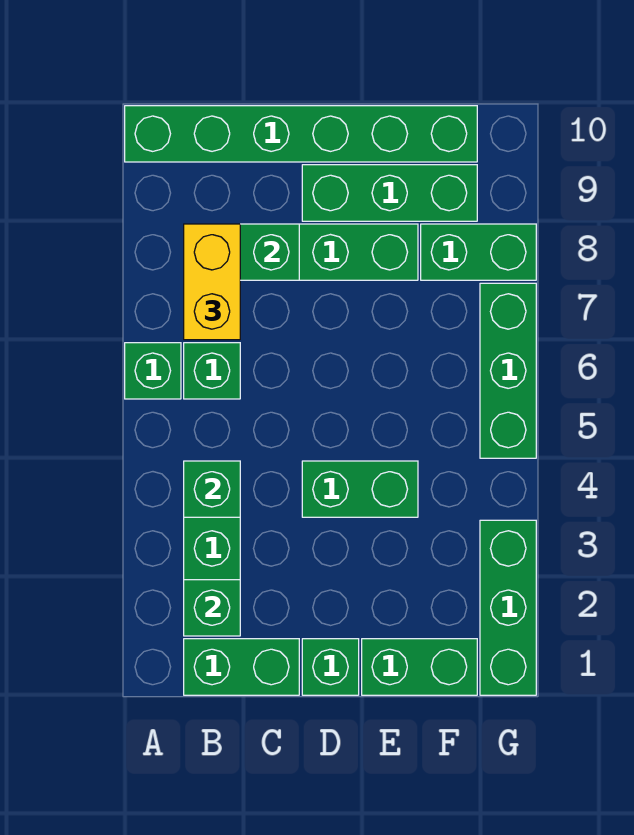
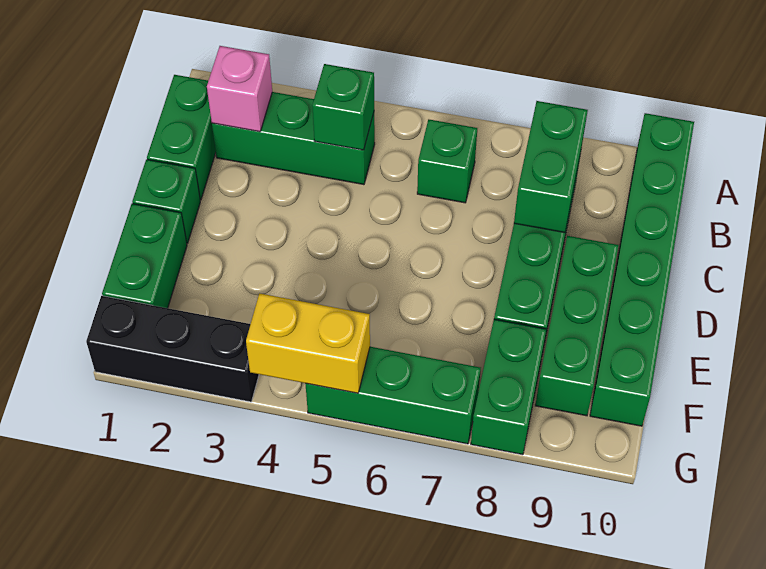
green brick A6 level 1 -> none
green brick B2 level 2 -> pink brick B2 level 2
yellow brick B7:B8 level 3 -> yellow brick G4:G5 level 2
green brick D4:E4 level 1 -> none
green brick G1:G3 level 1 -> black brick G1:G3 level 1

